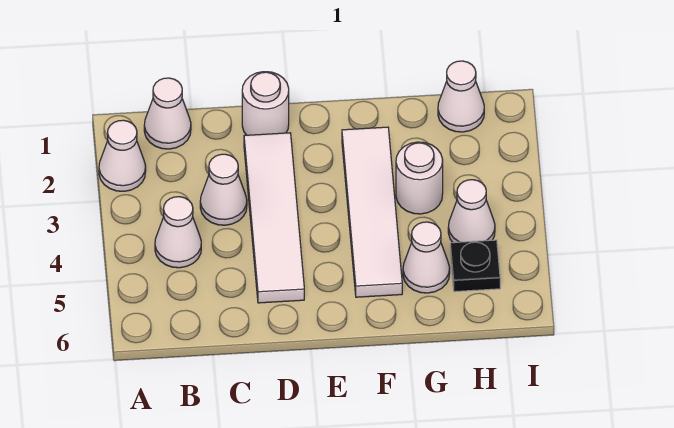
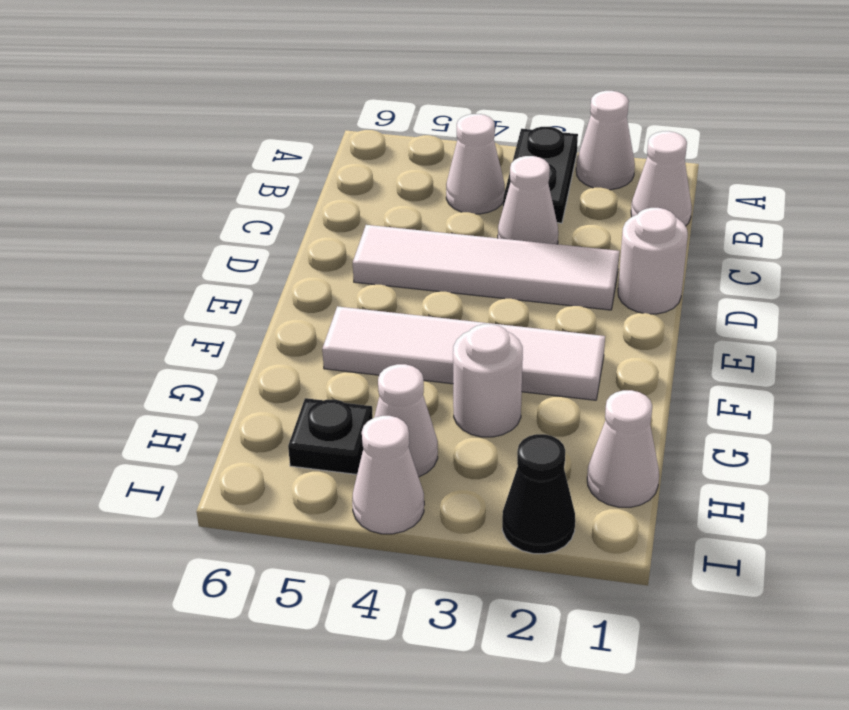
none -> black plate A3:B3 level 1
white cone G5 level 1 -> white cone I4 level 1
none -> black cone I2 level 1

